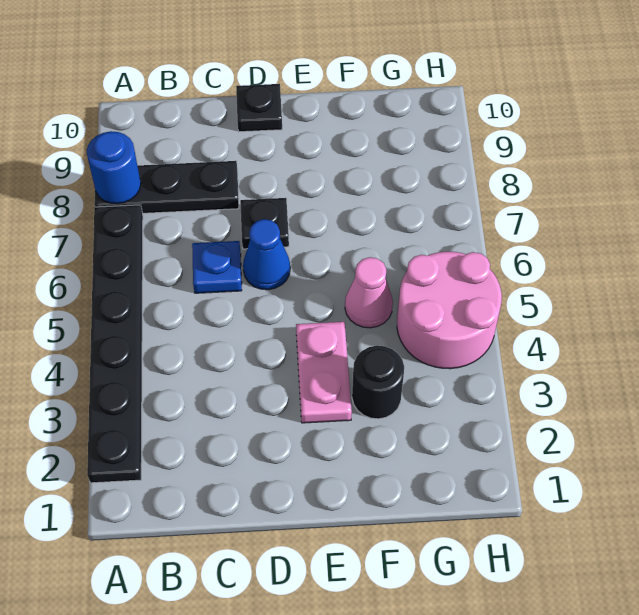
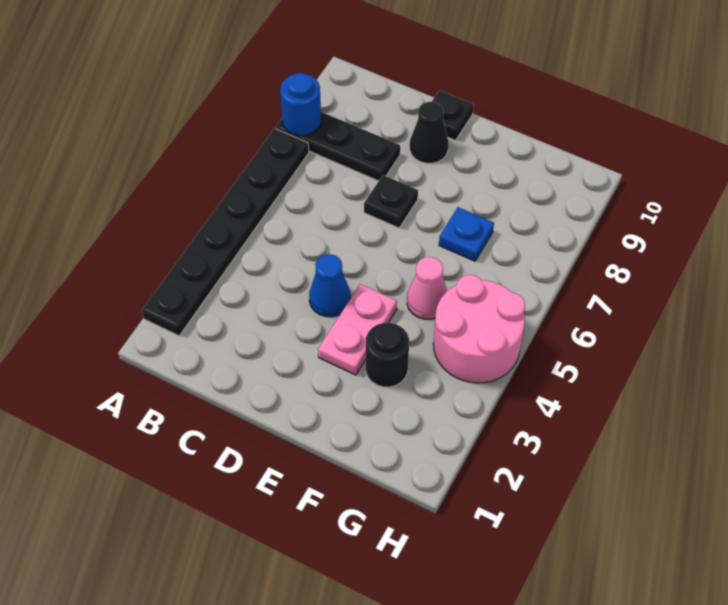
blue plate C6 level 1 -> blue plate F7 level 1
blue cone D6 level 1 -> blue cone D4 level 1
none -> black cone D9 level 1

